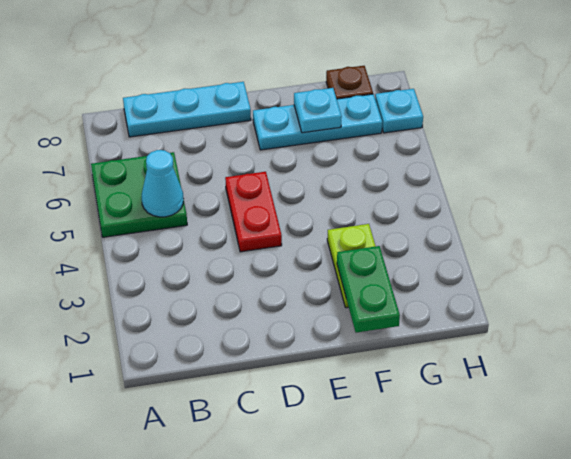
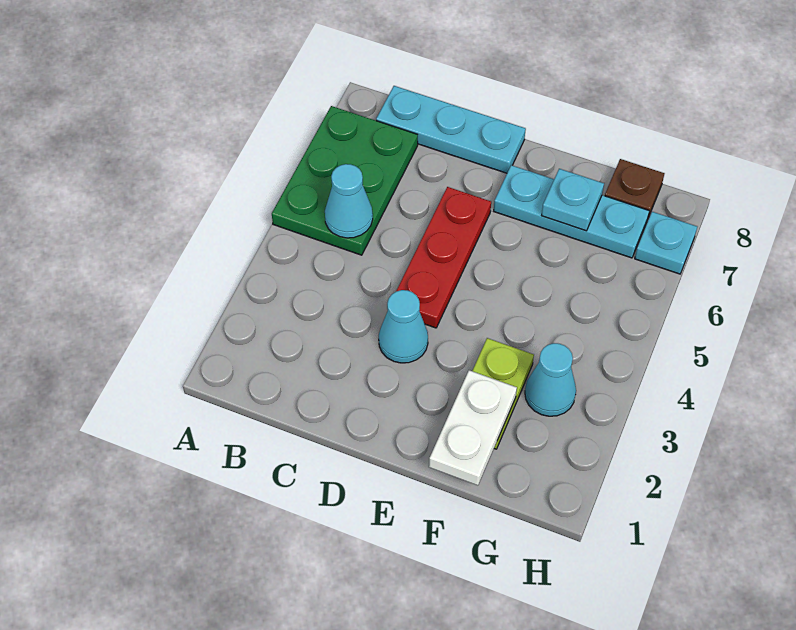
green plate A5:B6 level 1 -> green plate A5:B7 level 1
none -> cyan cone D3 level 1
red plate D4:D5 level 1 -> red plate D4:D6 level 1
green plate F1:F2 level 2 -> white plate F1:F2 level 2
none -> cyan cone G3 level 1

